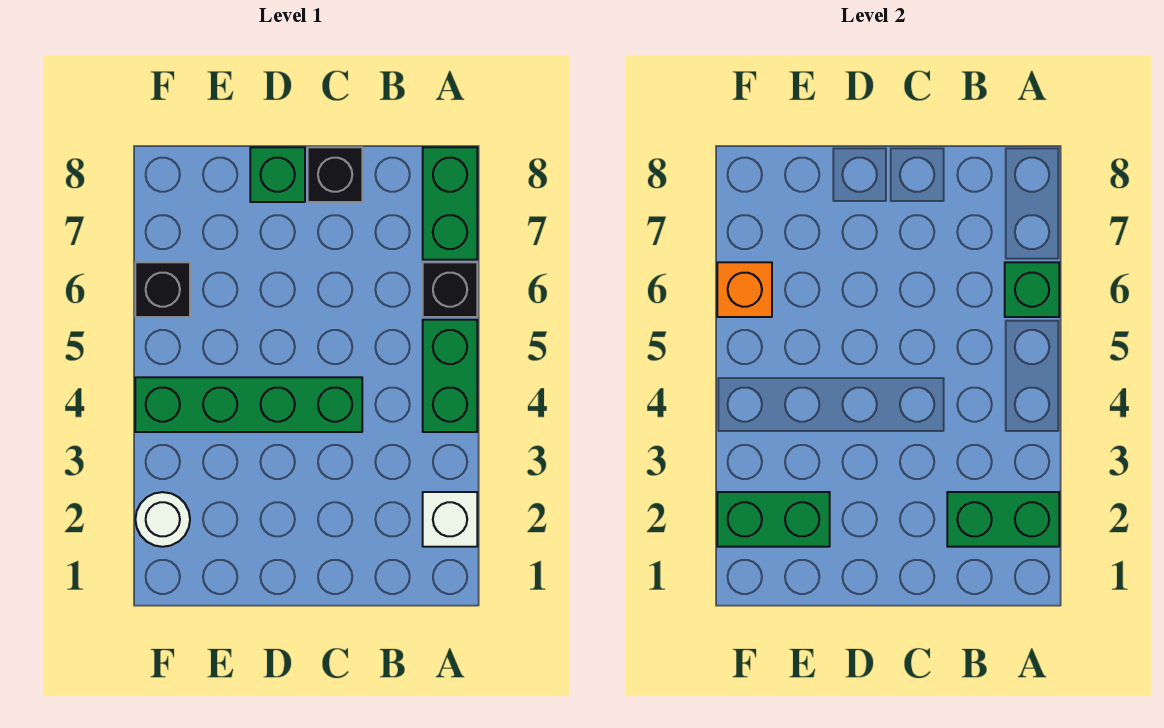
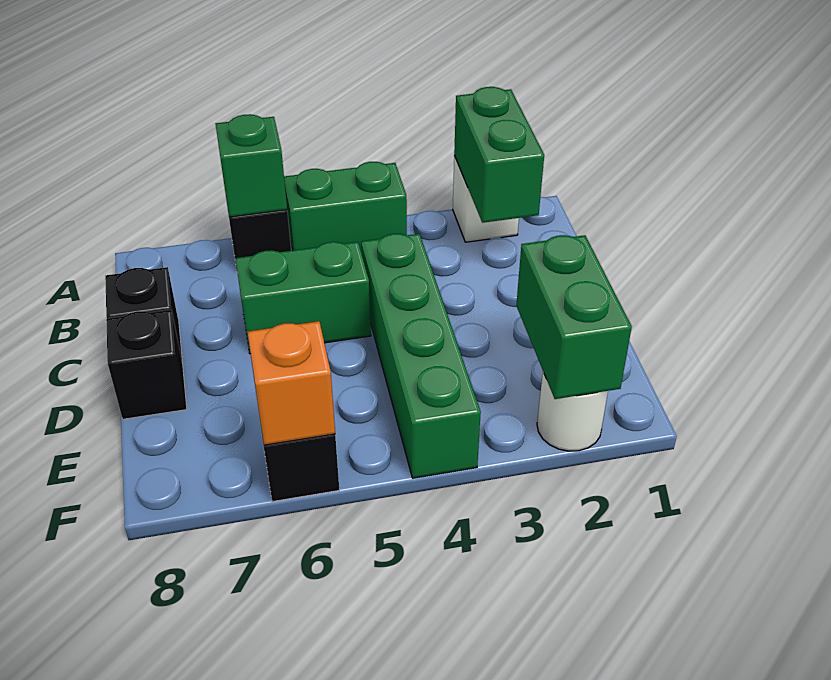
green brick A7:A8 level 1 -> green brick C5:C6 level 1
green brick D8 level 1 -> black brick D8 level 1

